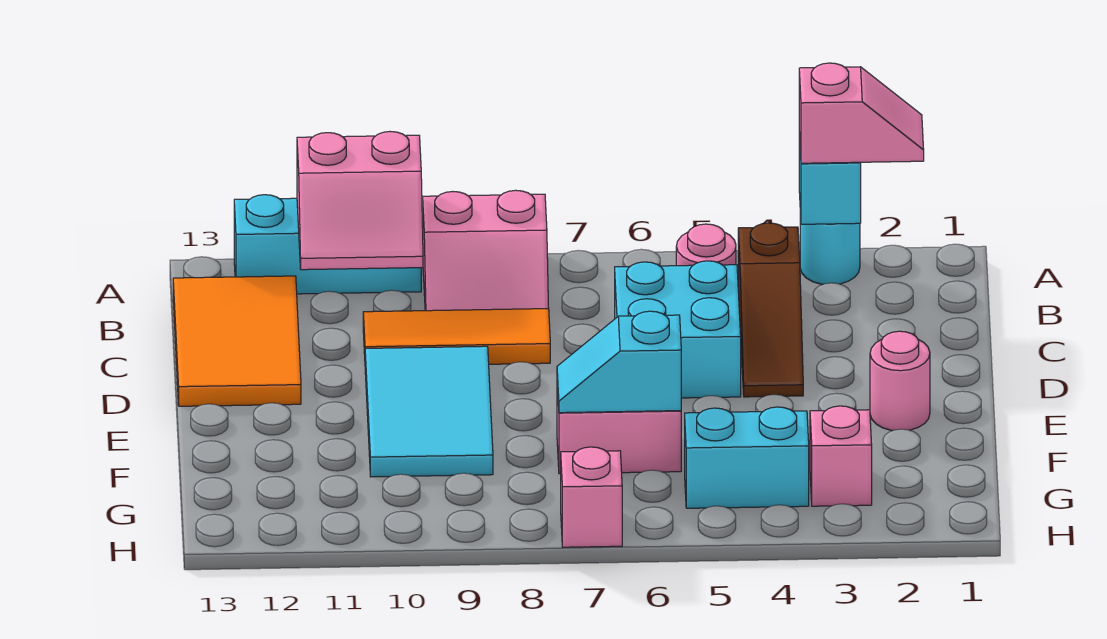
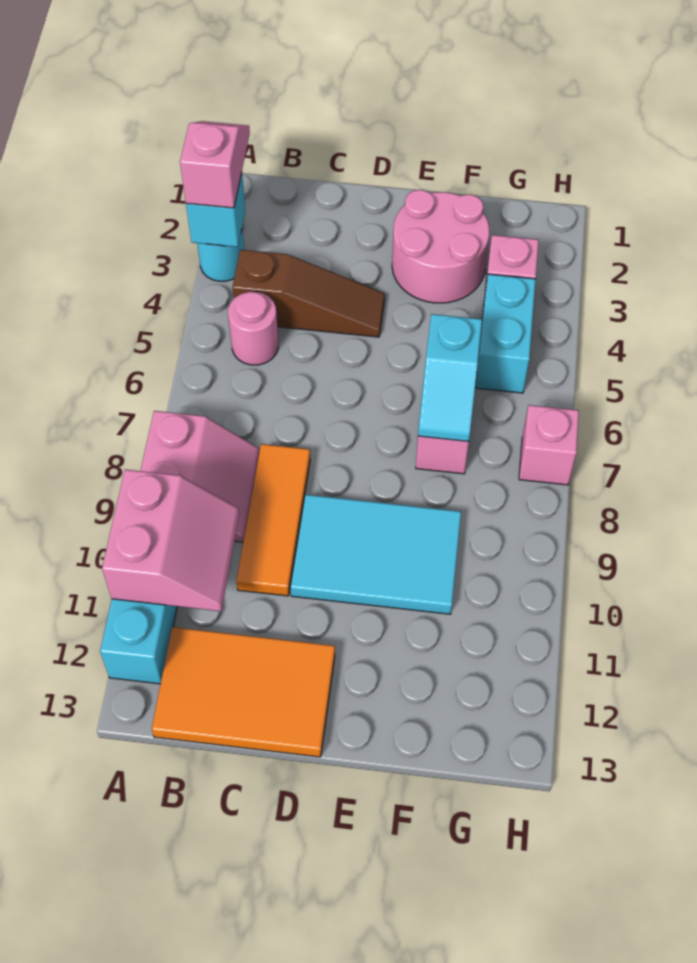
cyan brick C5:D6 level 1 -> none
pink round brick E2 level 1 -> pink round brick E2:F3 level 1

